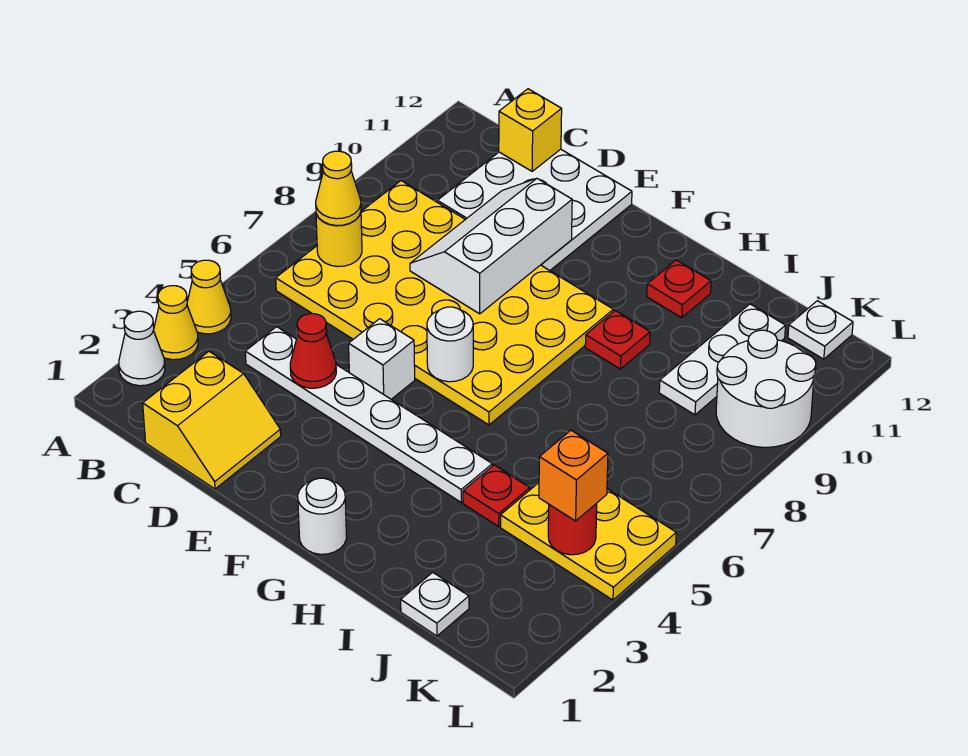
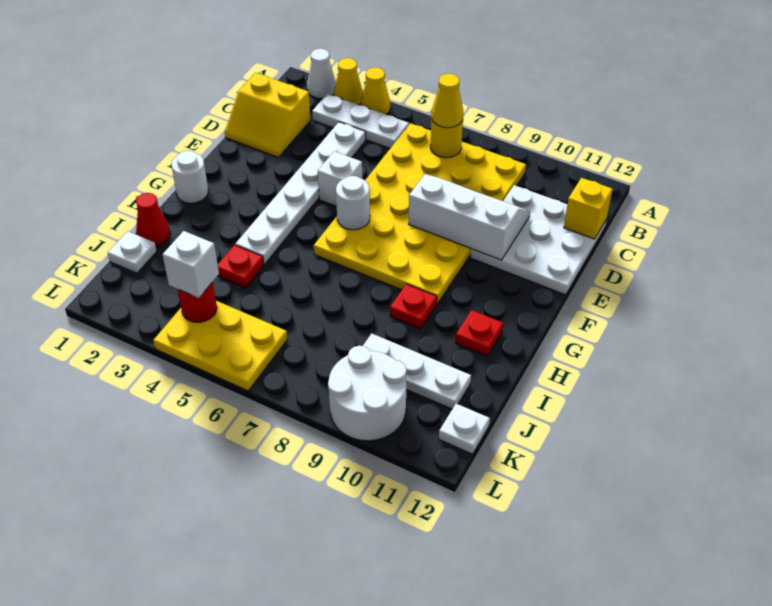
none -> white plate B3:B5 level 1
red cone D4 level 2 -> red cone I1 level 1
yellow plate J4:L5 level 1 -> yellow plate K4:L6 level 1
orange brick K4 level 3 -> white brick K4 level 3

